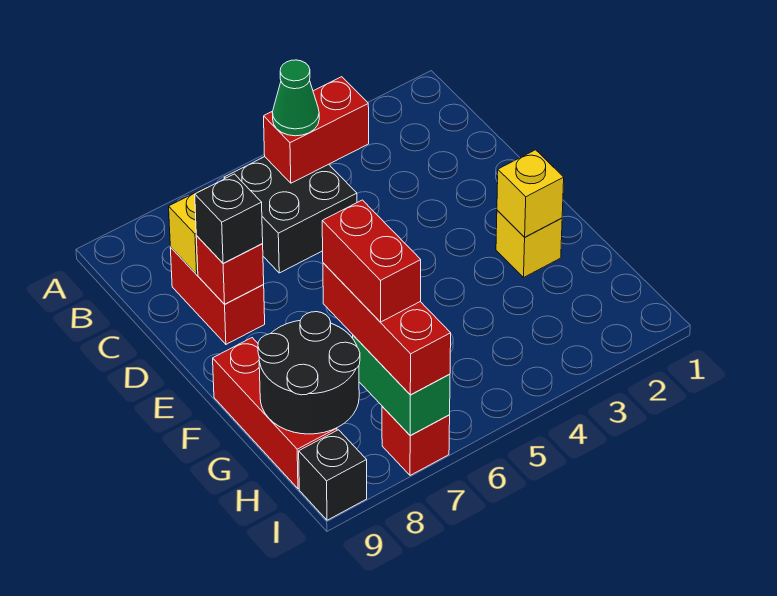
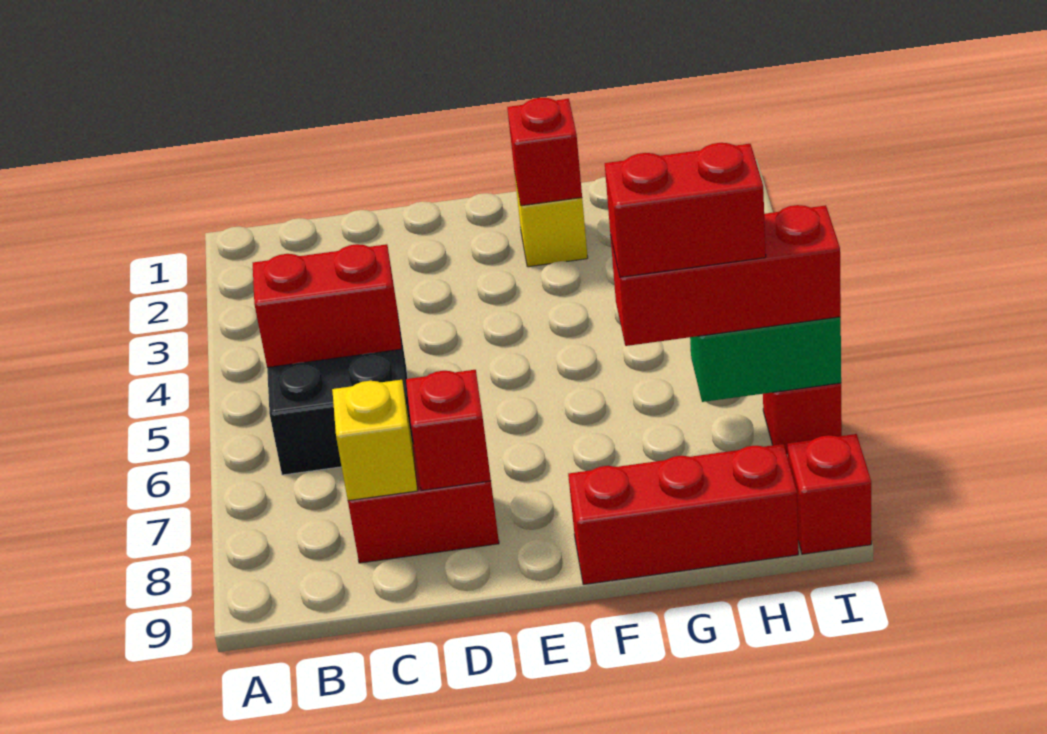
red brick B4:B5 level 2 -> red brick B5:C5 level 2
green cone B5 level 3 -> none
black brick D8 level 3 -> none
yellow brick F2 level 2 -> red brick F2 level 2
black round brick G8:H9 level 2 -> none
black brick I9 level 1 -> red brick I9 level 1

